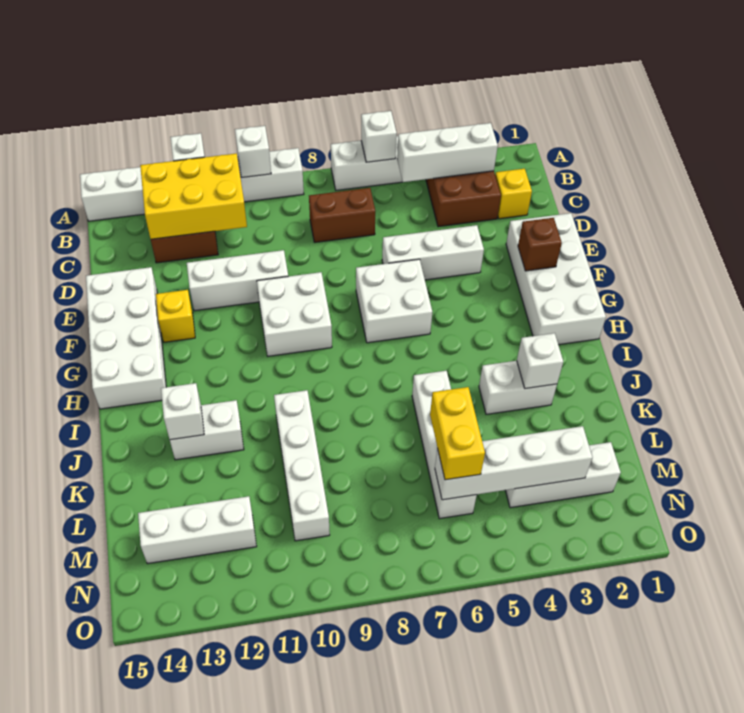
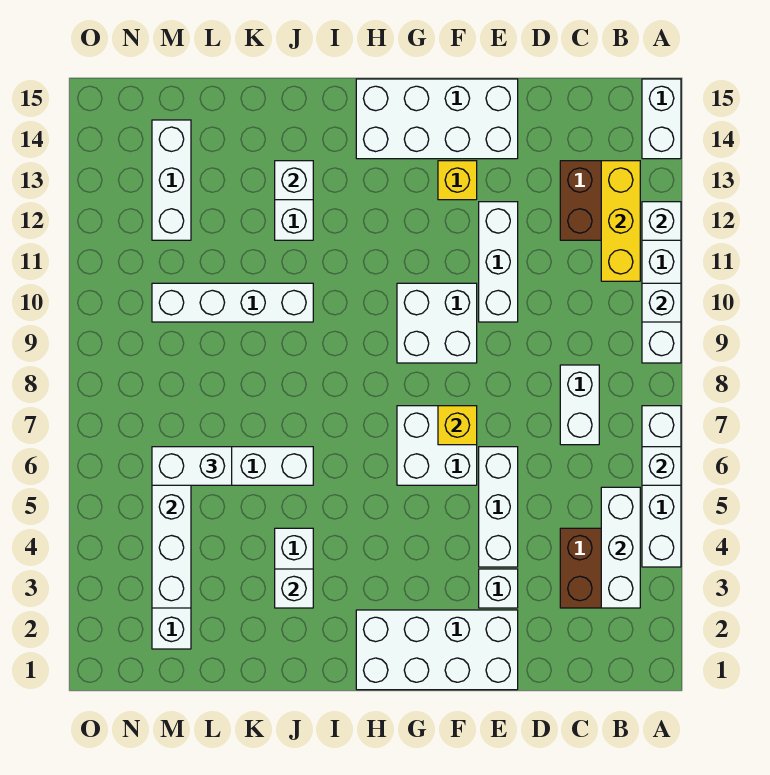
yellow brick B11:C13 level 2 -> yellow brick B11:B13 level 2
yellow brick C2 level 1 -> yellow brick F7 level 2
brown brick C7:C8 level 1 -> white brick C7:C8 level 1
none -> white brick E3 level 1
brown brick F2 level 2 -> none
yellow brick L6:M6 level 3 -> white brick L6:M6 level 3

